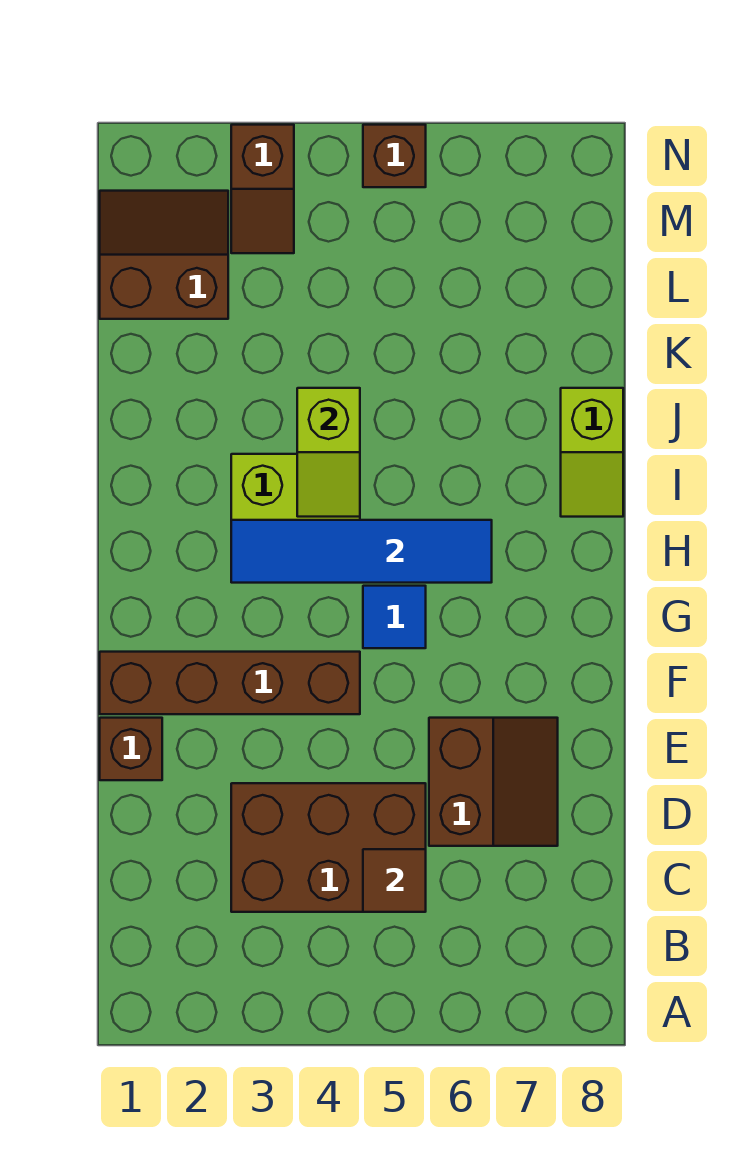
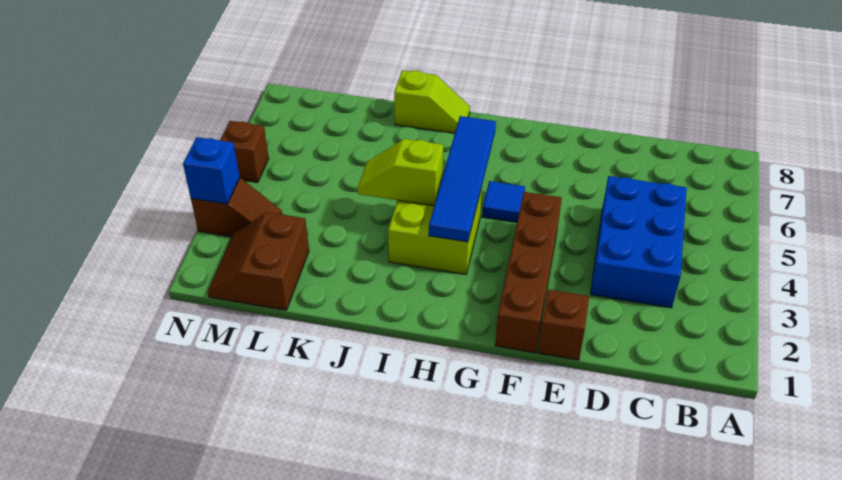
brown brick C3:D5 level 1 -> blue brick C3:D5 level 1
brown tile C5 level 2 -> none
brown slope D6:E7 level 1 top 6 -> none
lime slope I4:J4 level 2 top J -> lime slope I4:J4 level 2 top I
none -> blue brick N3 level 2

